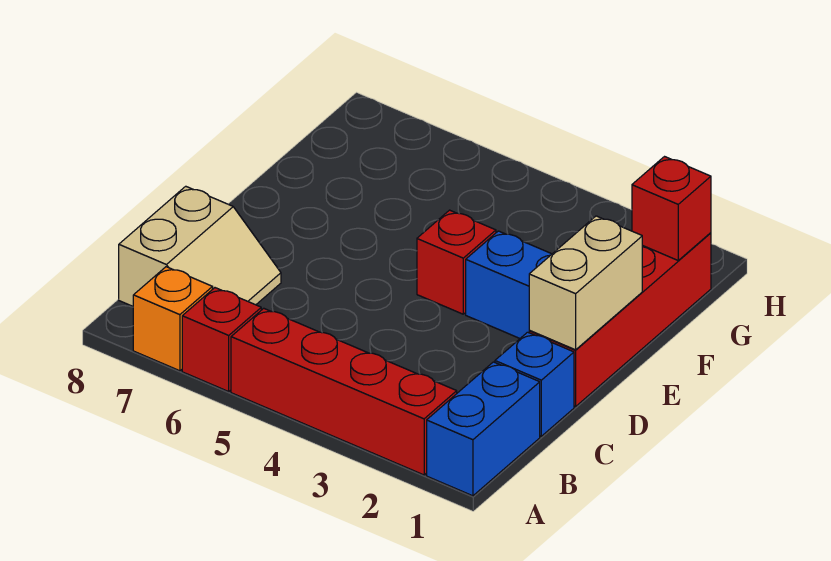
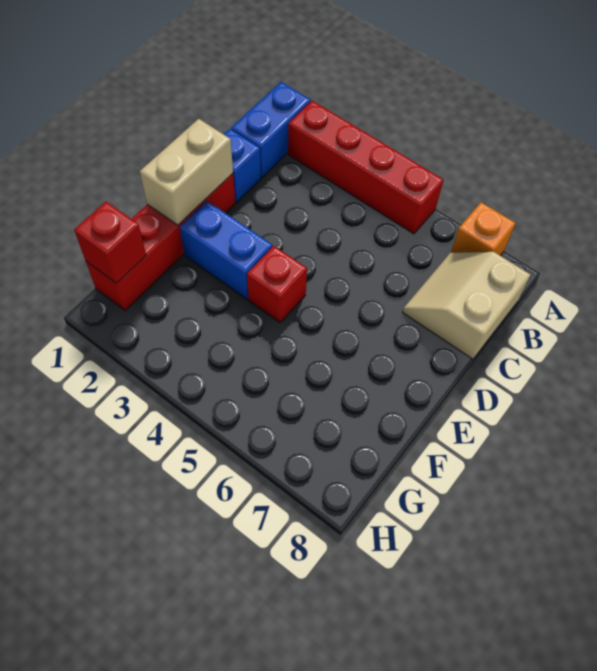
red brick A6 level 1 -> none

